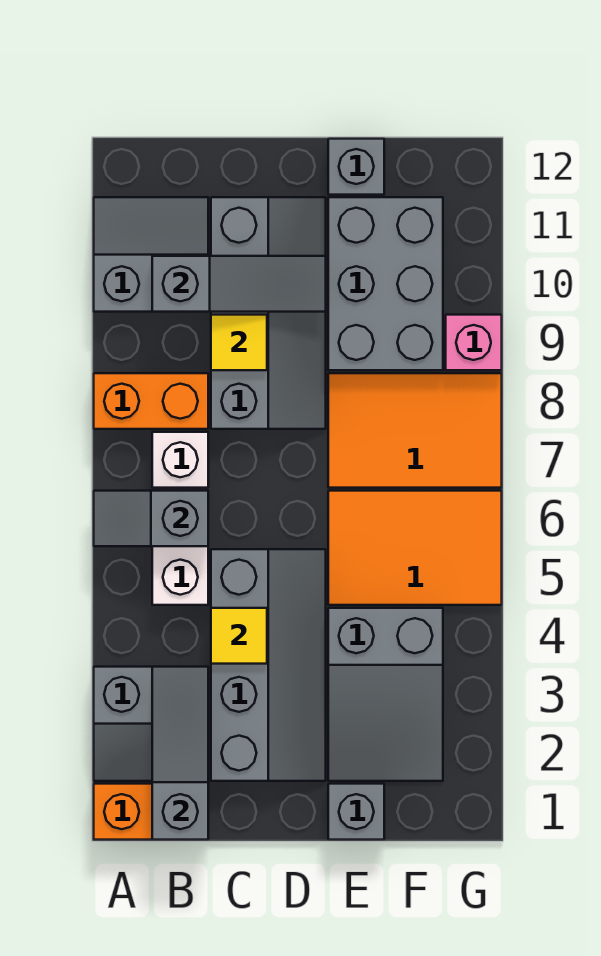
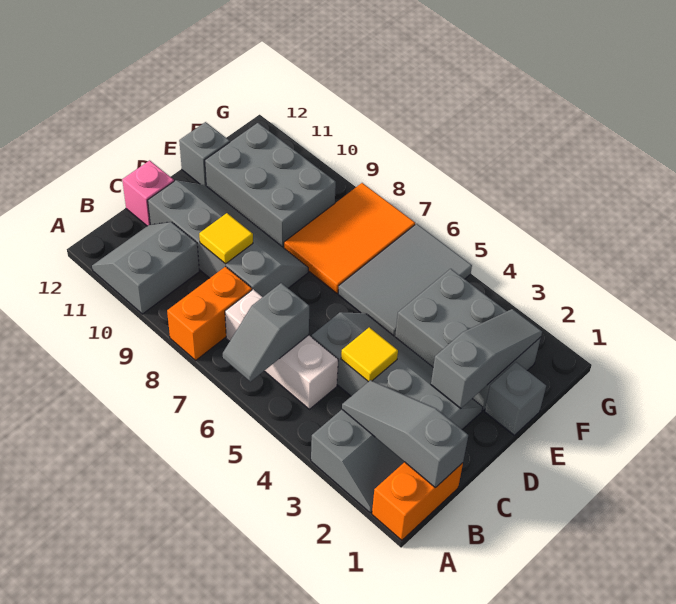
grey slope B10:D10 level 2 top B -> grey slope D2:F2 level 2 top D
grey slope E2:F4 level 1 top 4 -> grey brick E2:F4 level 1
orange tile E5:G6 level 1 -> grey tile E5:G6 level 1
pink brick G9 level 1 -> pink brick C12 level 1

